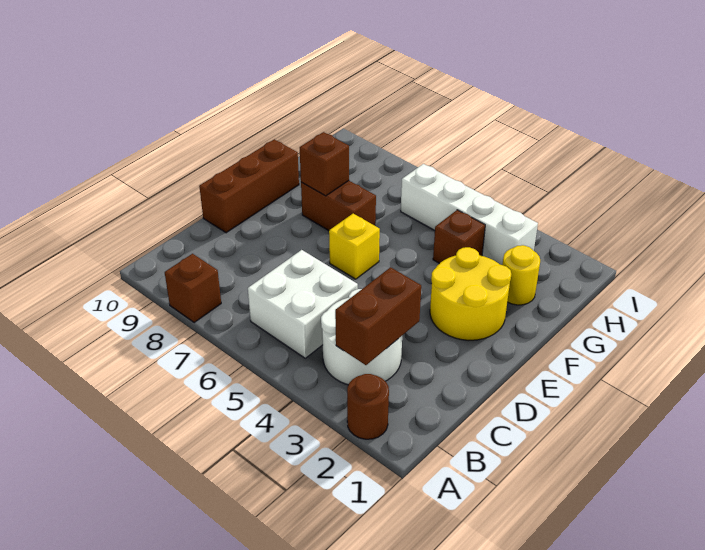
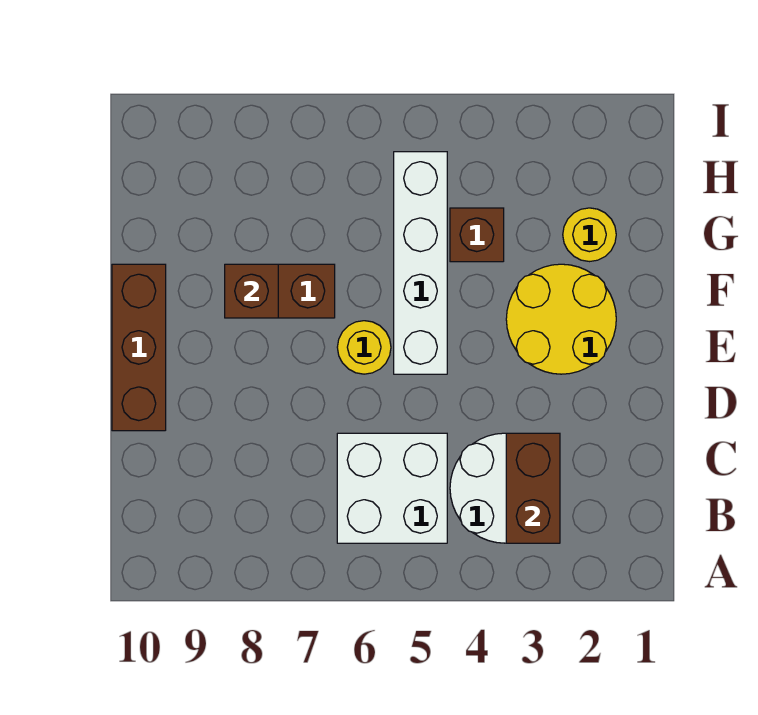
brown round brick A2 level 1 -> none
brown brick A8 level 1 -> none
yellow brick E6 level 1 -> yellow round brick E6 level 1
white brick H3:H6 level 1 -> white brick E5:H5 level 1

